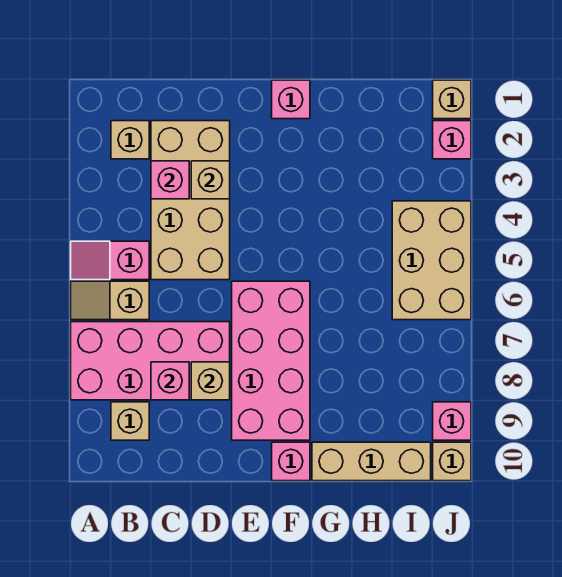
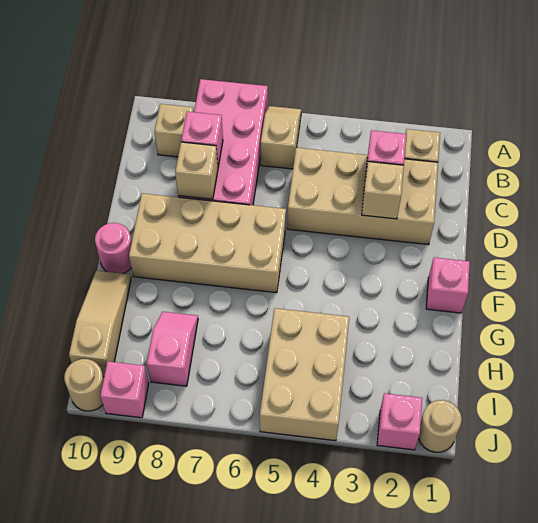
pink slope A5:B5 level 1 top B -> pink slope H8:I8 level 1 top I
pink brick E6:F9 level 1 -> tan brick E6:F9 level 1
pink brick F10 level 1 -> pink round brick F10 level 1
tan brick G10:I10 level 1 -> tan slope G10:I10 level 1 top I
tan brick I4:J6 level 1 -> tan brick H4:J5 level 1
tan brick J1 level 1 -> tan round brick J1 level 1
tan brick J10 level 1 -> tan round brick J10 level 1

